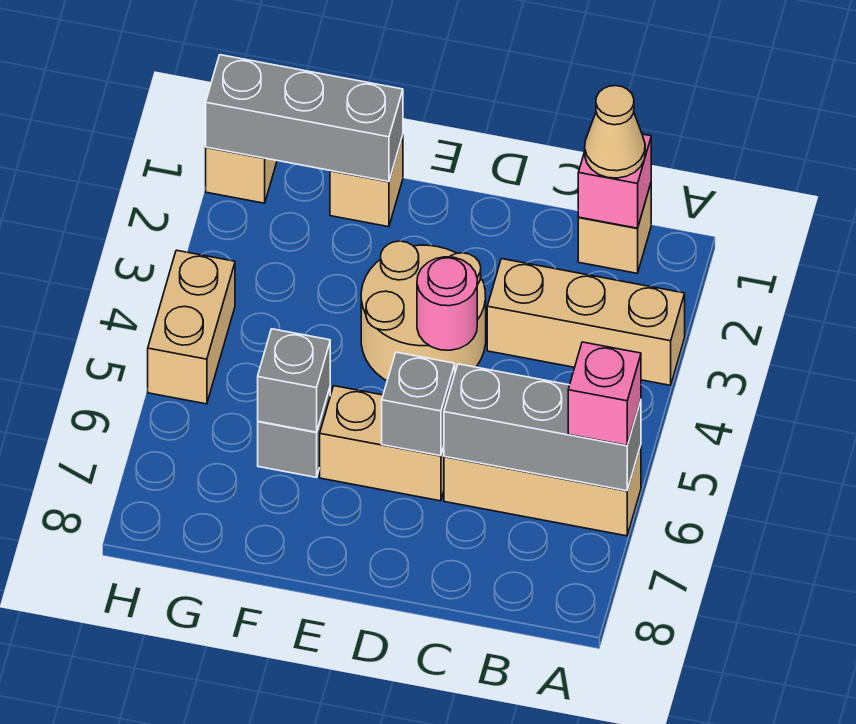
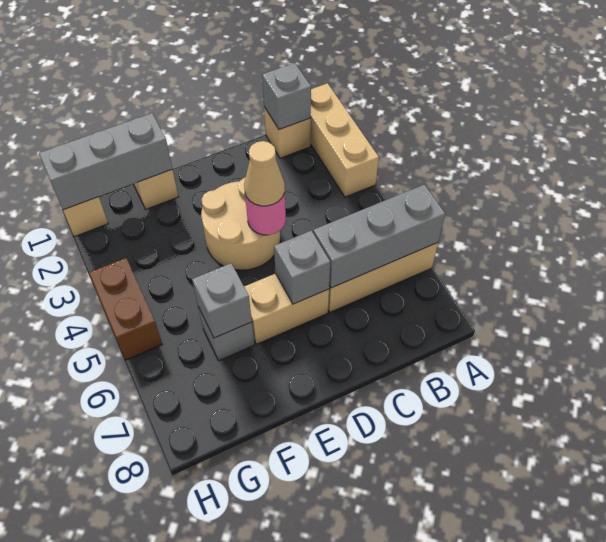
tan brick A3:C3 level 1 -> tan brick A1:A3 level 1
pink brick A6 level 3 -> none
pink brick B1 level 2 -> grey brick B1 level 2
tan cone B1 level 3 -> tan cone D4 level 3
tan brick H4:H5 level 1 -> brown brick H4:H5 level 1

